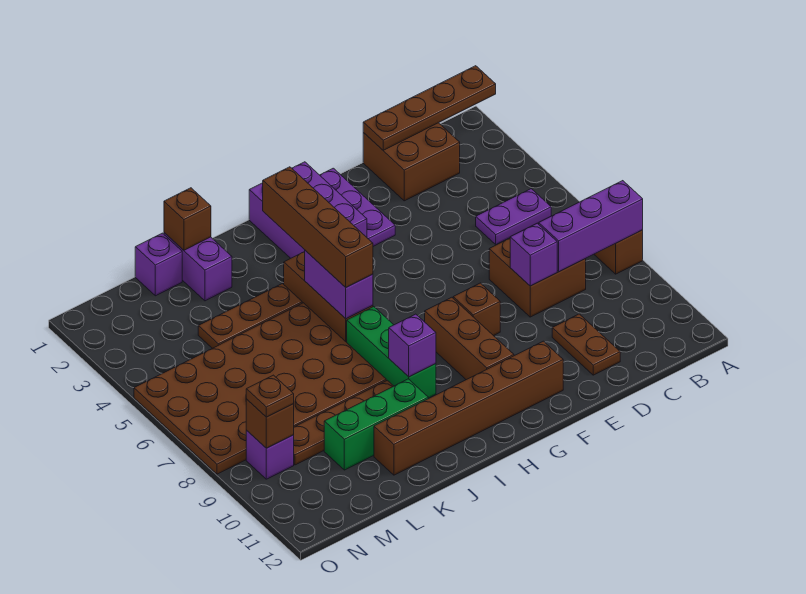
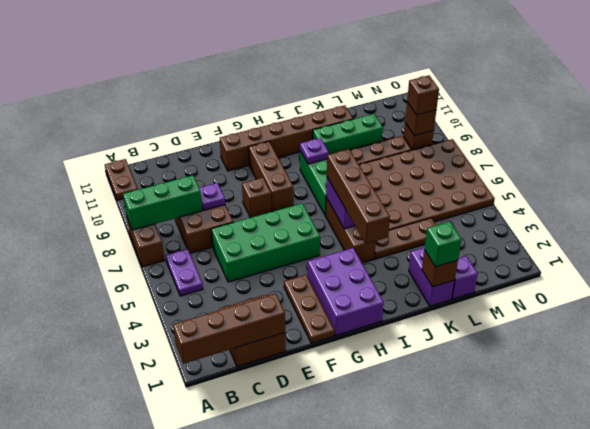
brown plate A1:D1 level 2 -> brown brick A1:D1 level 2
purple brick A8:C8 level 2 -> green brick A8:C8 level 2
purple plate B5:C5 level 1 -> purple plate B5:B6 level 1
none -> green brick D5:G6 level 1
purple brick D8 level 2 -> purple plate D8 level 2
brown plate D10:D11 level 1 -> brown plate A11:A12 level 1
purple plate F1:F3 level 1 -> brown plate F1:F3 level 1
purple brick I9 level 2 -> purple plate I9 level 2
none -> green brick K1 level 3
purple brick N9 level 1 -> brown brick N9 level 1
brown plate N9 level 3 -> brown brick N9 level 3

